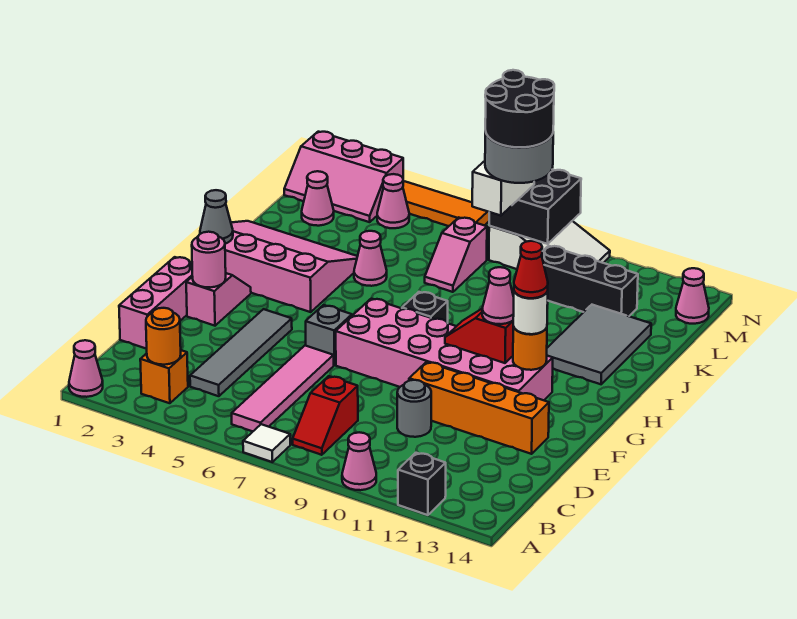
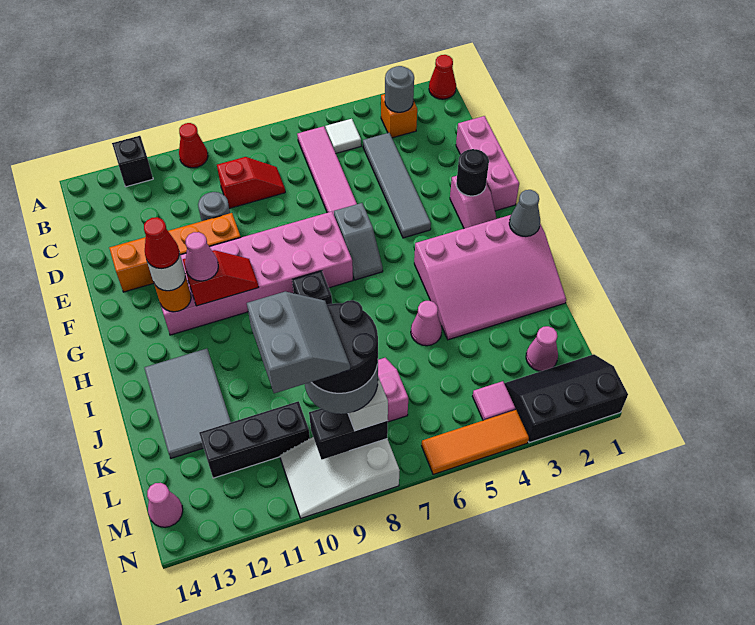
pink cone A1 level 1 -> red cone A1 level 1
white tile A7 level 1 -> white tile B5 level 1
pink cone A10 level 1 -> red cone A10 level 1
orange round brick B3 level 2 -> grey round brick B3 level 2
red slope B8:C8 level 1 top C -> red slope C8:C9 level 1 top 9
pink round brick F2 level 2 -> black round brick F2 level 2
none -> grey slope L9:M10 level 6 top 10
pink slope M1:N3 level 1 top N -> black slope M1:N3 level 1 top N
pink cone M4 level 1 -> pink tile M4 level 1
black brick M8:N9 level 2 -> black brick M8:M9 level 2

